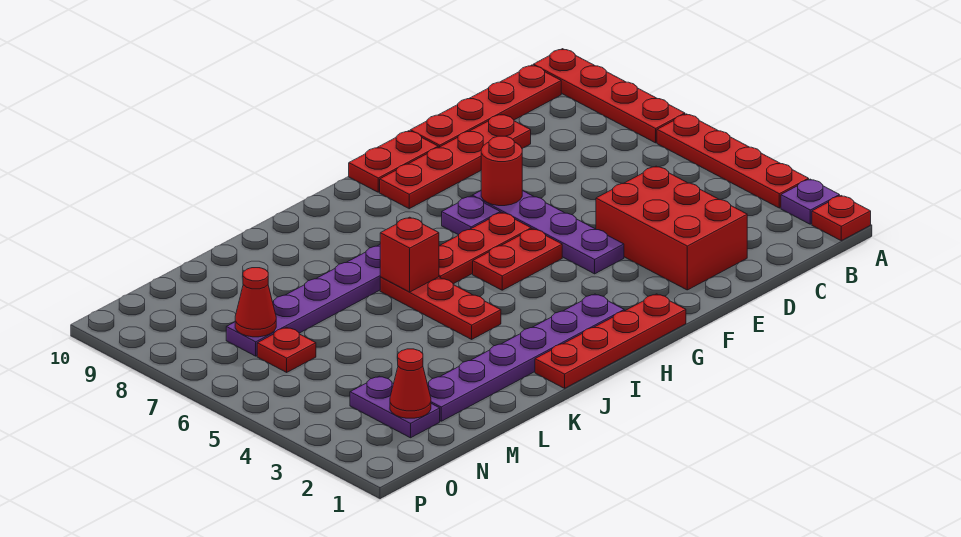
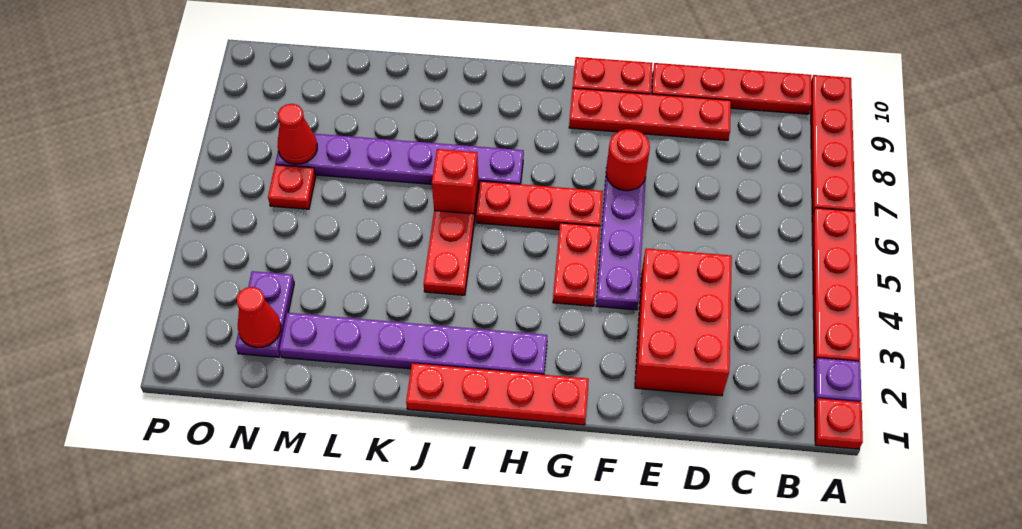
red plate G5:H5 level 1 -> red plate G4:G5 level 1
purple plate G7 level 1 -> none

